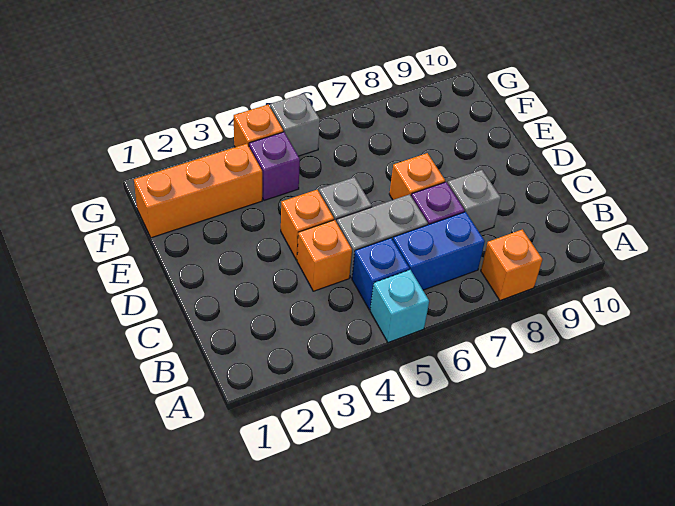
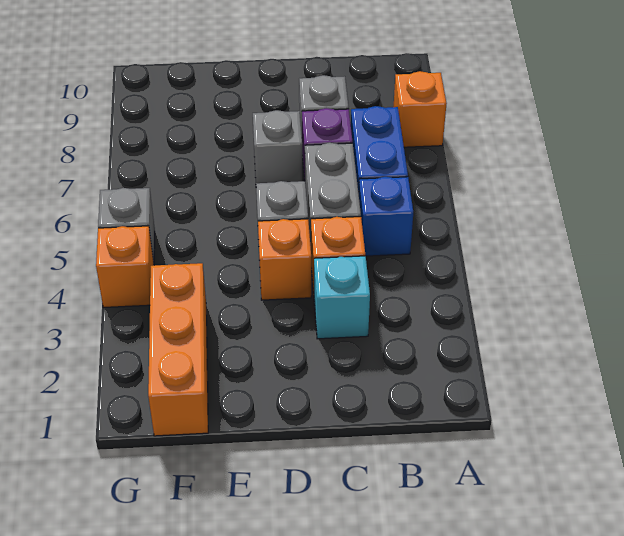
cyan brick A5 level 1 -> cyan brick C3 level 1
orange brick D7 level 1 -> grey brick D7 level 1
purple brick F4 level 1 -> none

